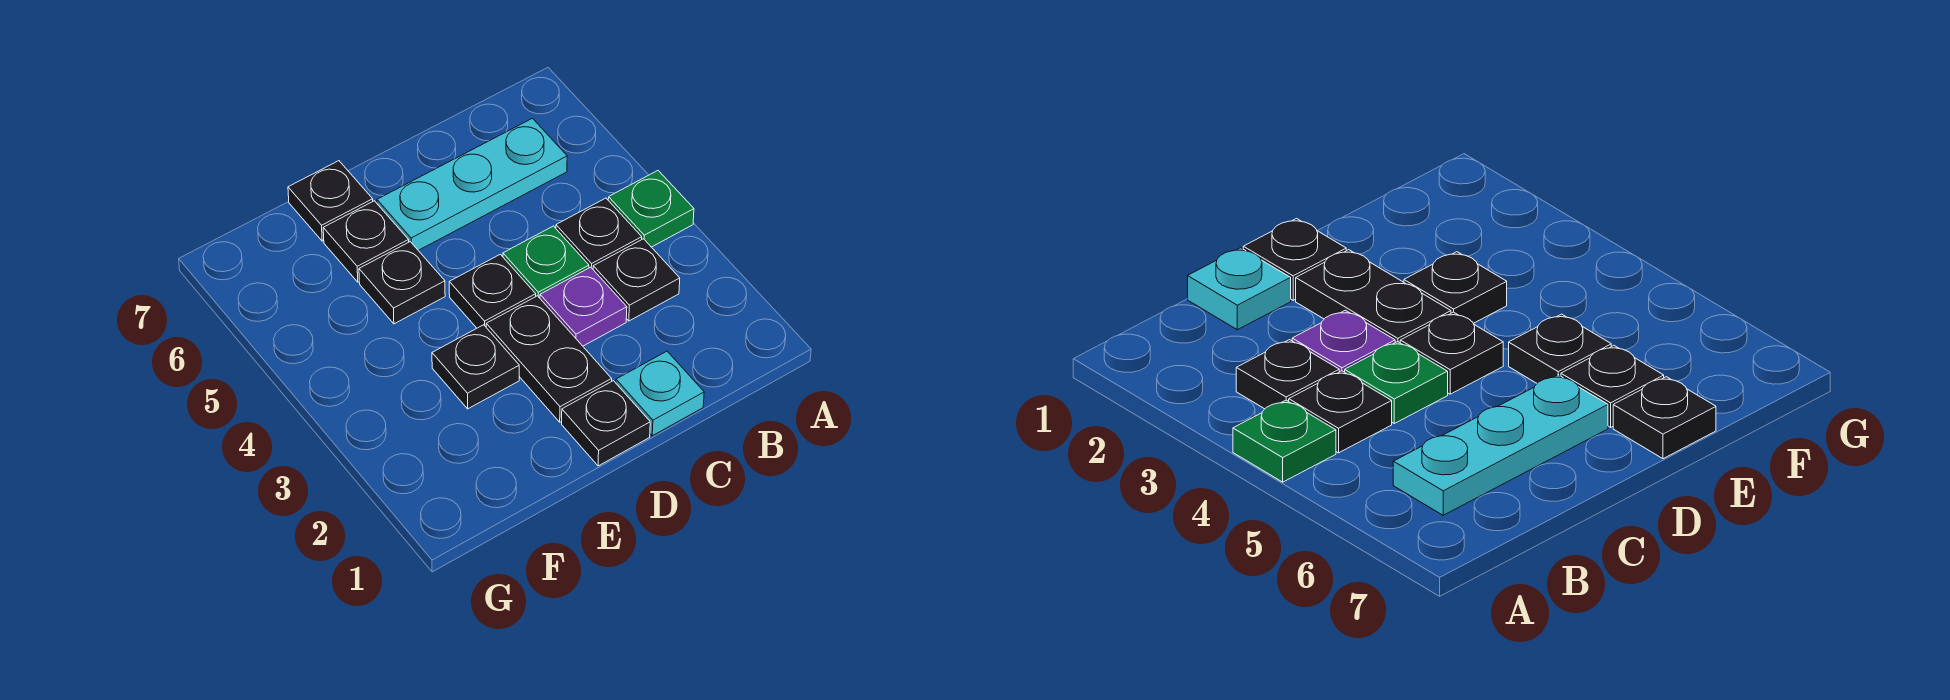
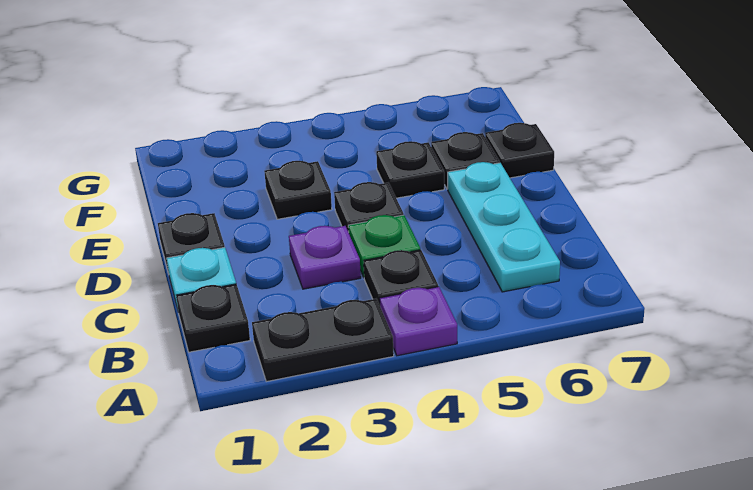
green plate A4 level 1 -> purple plate A4 level 1
black plate B3 level 1 -> black plate B1 level 1
black plate D2:D3 level 1 -> black plate A2:A3 level 1

